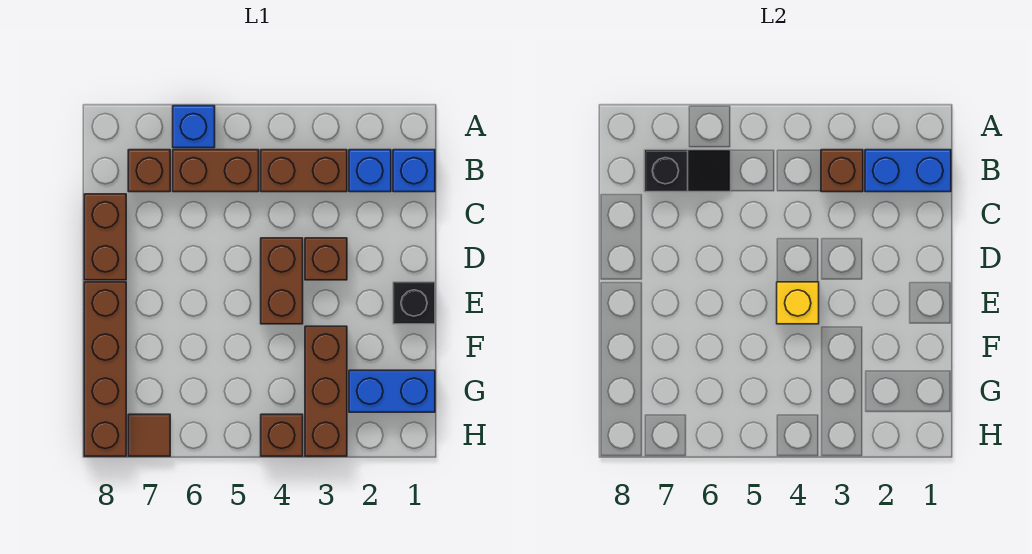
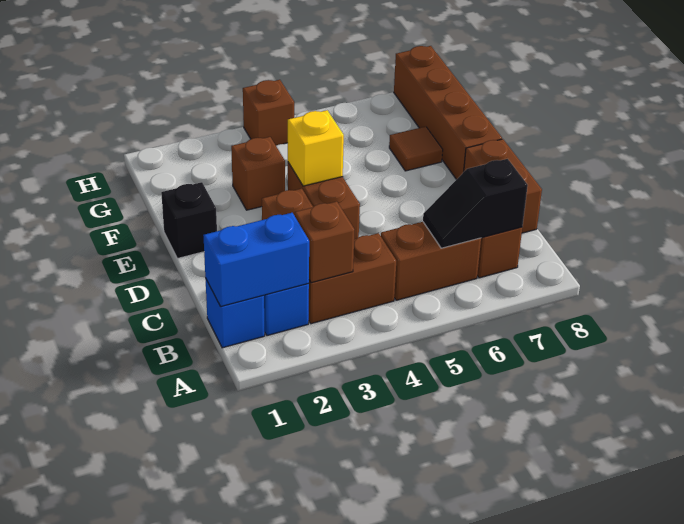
blue brick A6 level 1 -> none
brown brick F3:H3 level 1 -> brown brick F3 level 1
blue brick G1:G2 level 1 -> none
brown tile H7 level 1 -> brown tile F7 level 1

